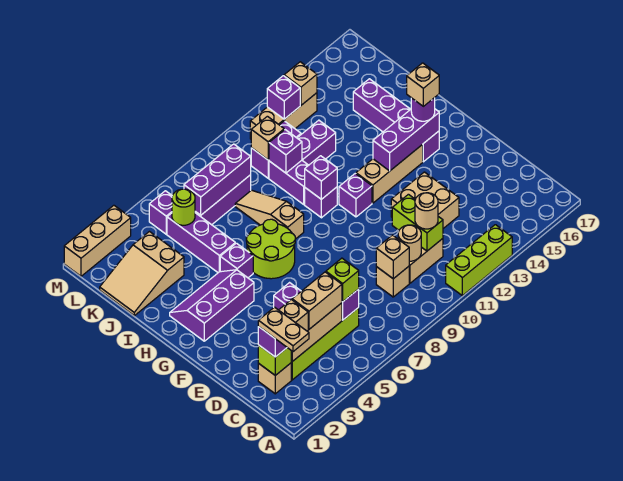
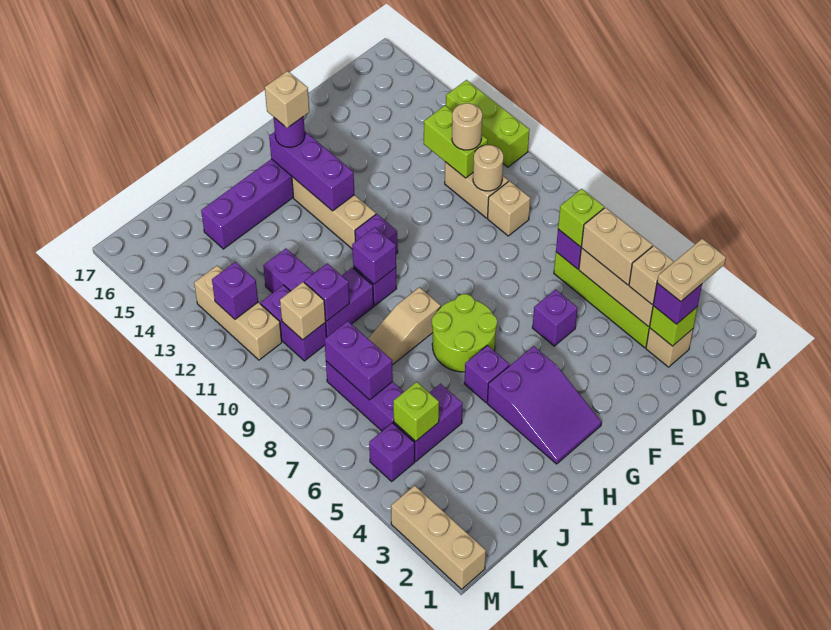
tan brick C9 level 2 -> none
lime brick C11:D11 level 2 -> lime brick C11:C12 level 2
tan brick D12:E13 level 1 -> none
purple slope G2:H4 level 1 top G -> purple slope G2:H4 level 1 top 4
purple brick I5:K5 level 1 -> purple brick J5:K5 level 1
tan slope J1:K3 level 1 top 3 -> none
lime round brick K5 level 2 -> lime brick K5 level 2
purple brick K6:K8 level 2 -> purple brick K7:K8 level 2
tan brick L13 level 2 -> none

